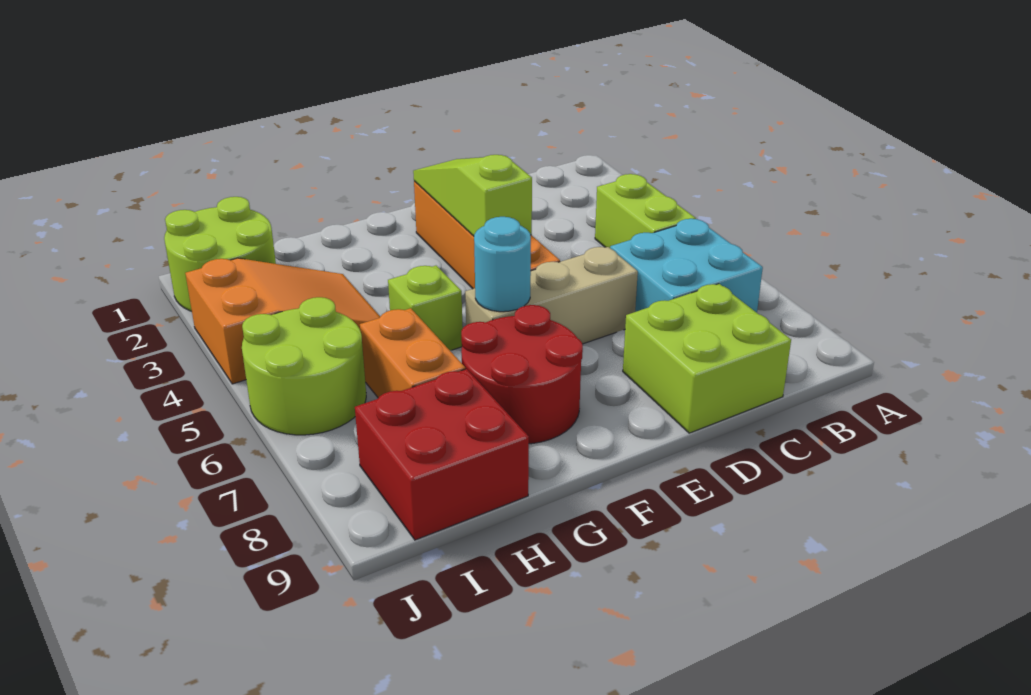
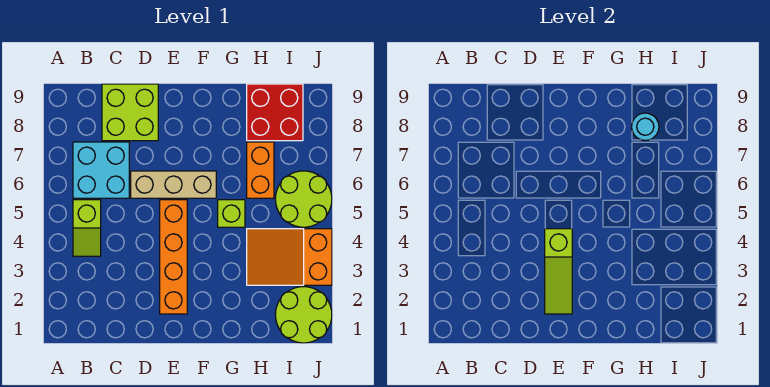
lime brick B4:B5 level 1 -> lime slope B4:B5 level 1 top 5
cyan round brick F6 level 2 -> cyan round brick H8 level 2
red round brick F7:G8 level 1 -> none

